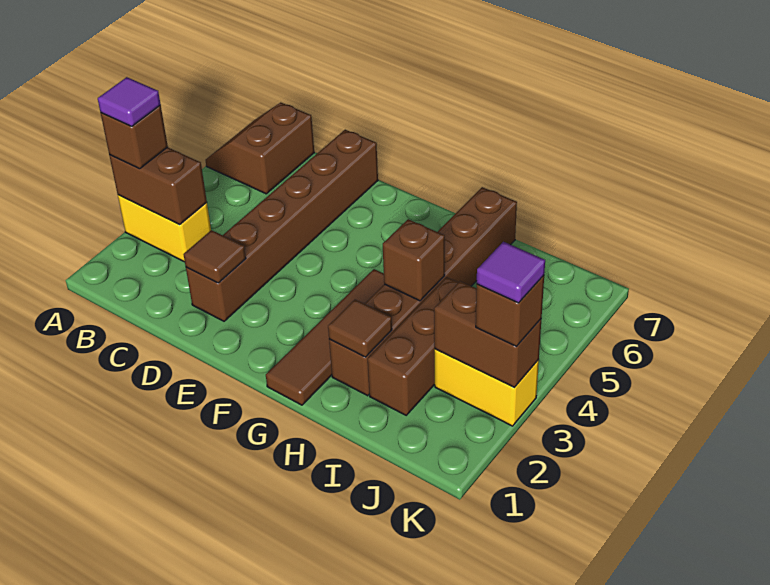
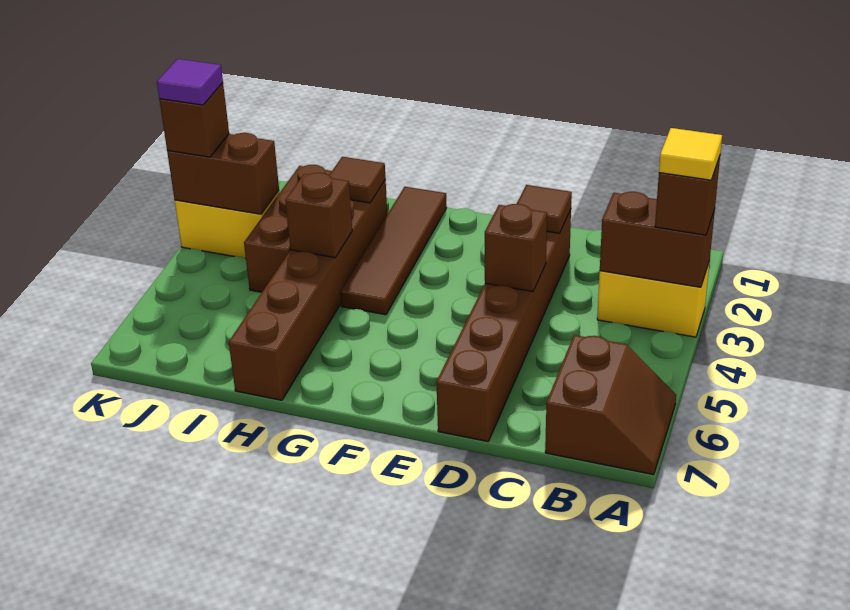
purple tile A3 level 4 -> yellow tile A3 level 4
none -> brown brick D4 level 2

